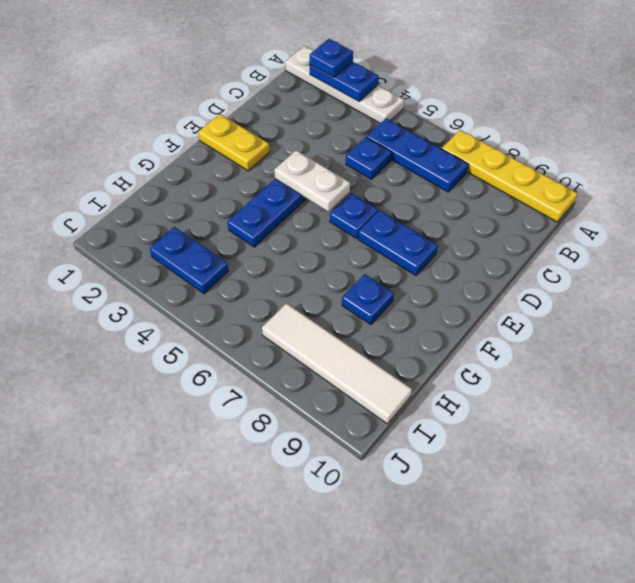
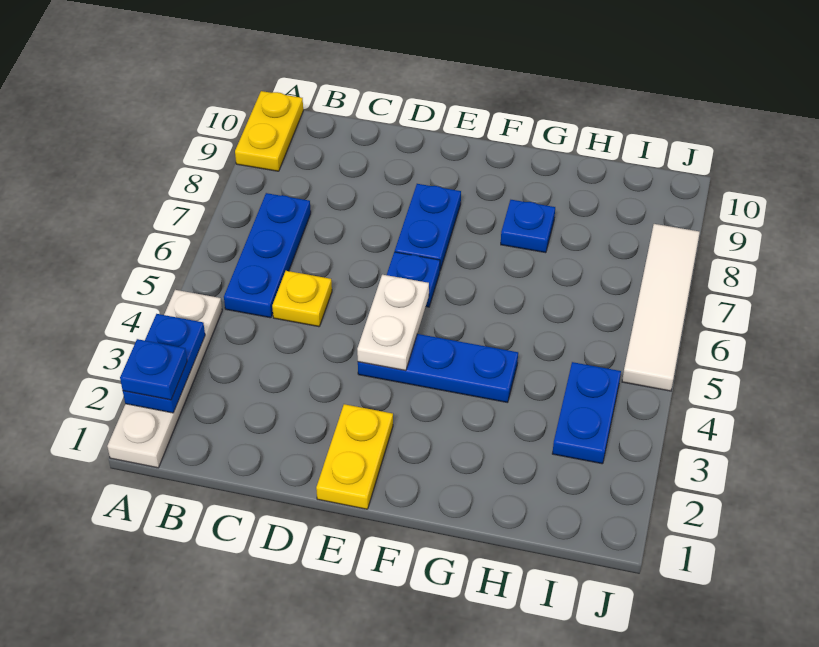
yellow plate A7:A10 level 1 -> yellow plate A9:A10 level 1
blue plate C5 level 1 -> yellow plate C5 level 1
white tile I7:I10 level 1 -> white tile J5:J8 level 1

